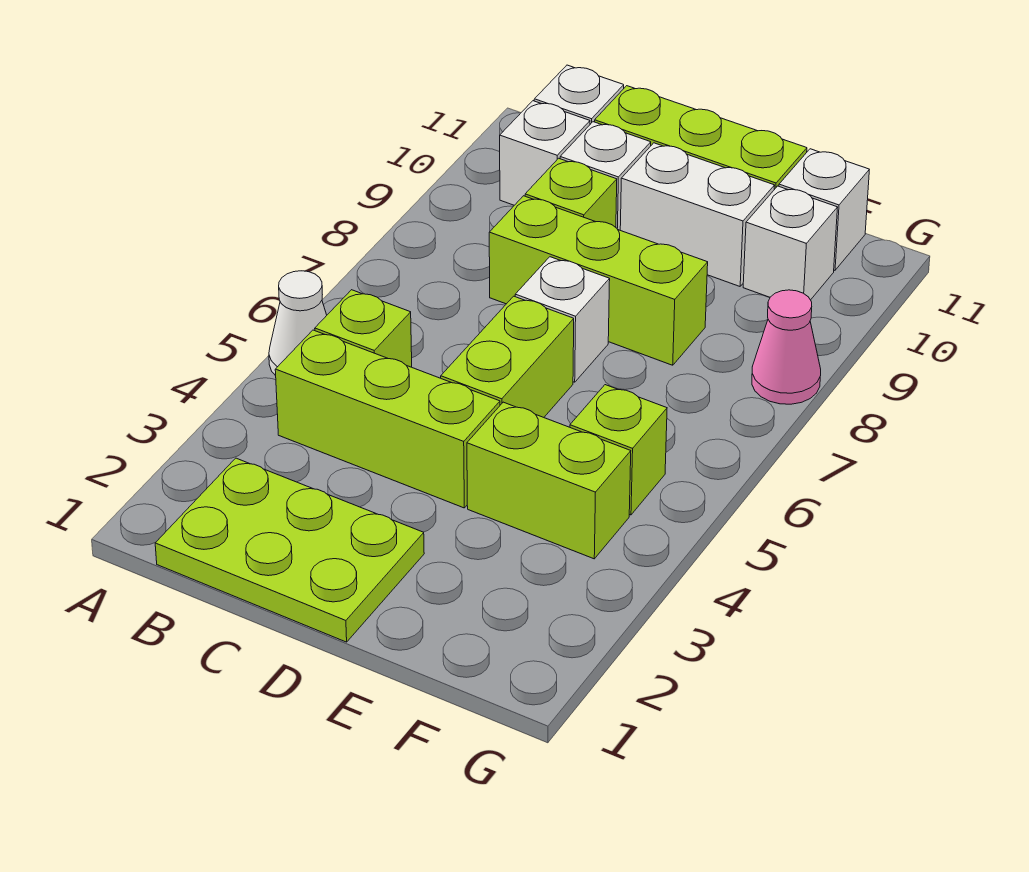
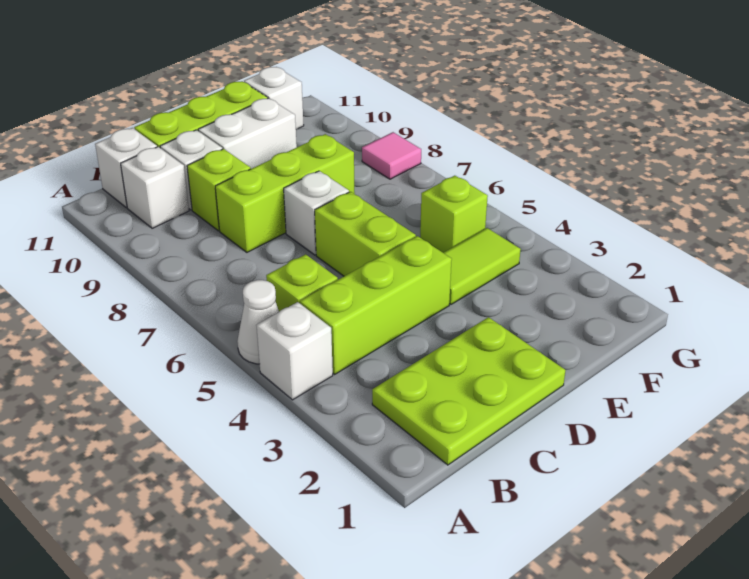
lime brick E4:F4 level 1 -> lime tile E4:F4 level 1
white brick F10 level 1 -> white brick A4 level 1
pink cone G8 level 1 -> pink tile G8 level 1

